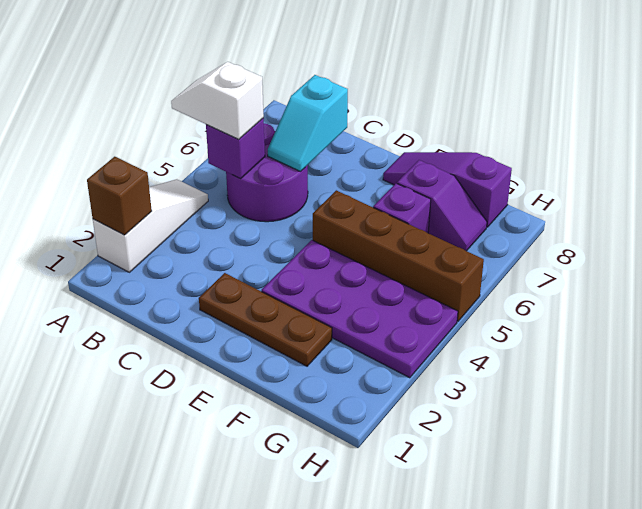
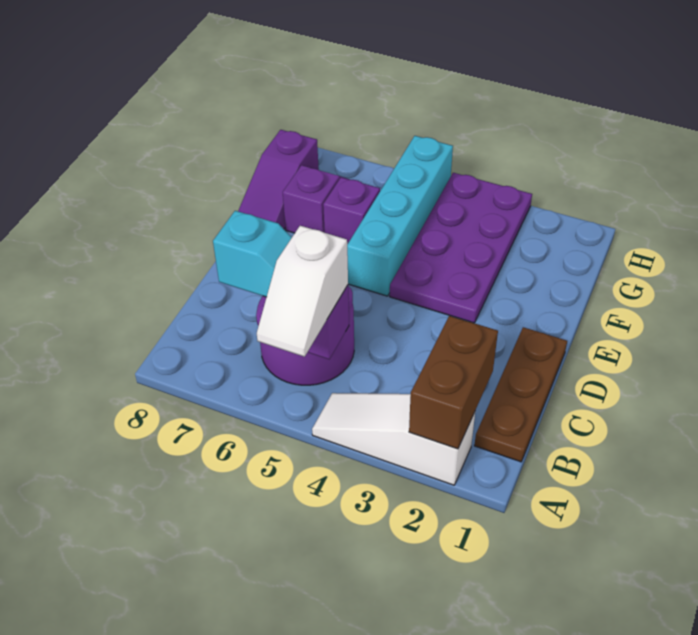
brown brick A2 level 2 -> brown brick A2:B2 level 2
brown plate D2:F2 level 1 -> brown plate B1:D1 level 1
brown brick E5:H5 level 1 -> cyan brick E5:H5 level 1

